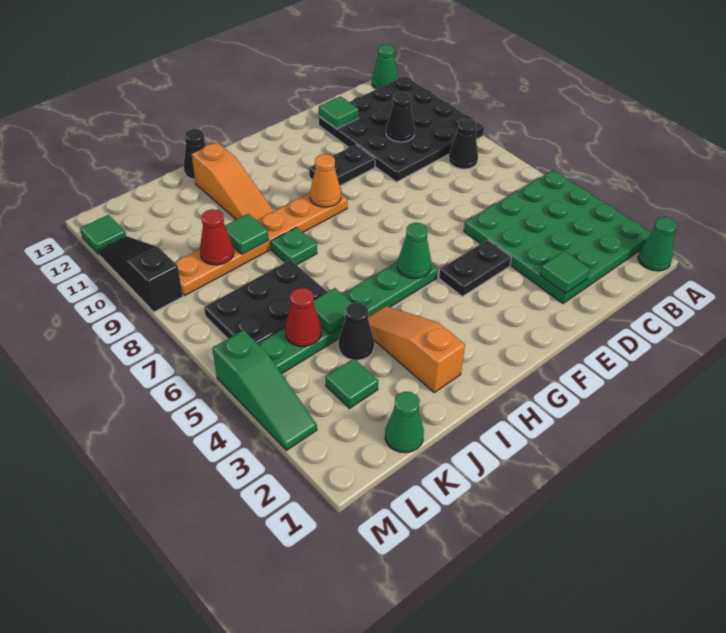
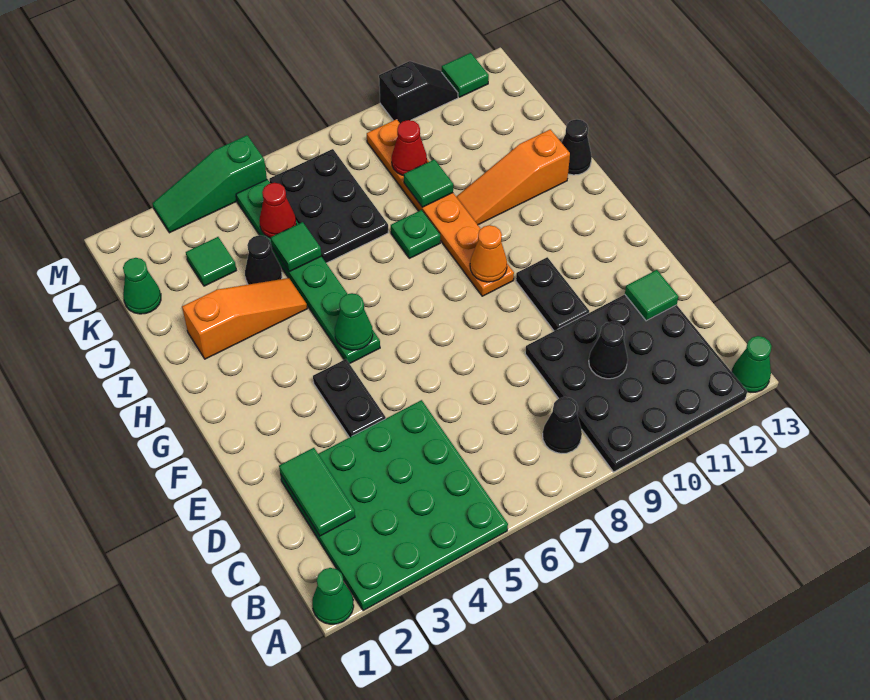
green tile D2 level 2 -> green tile C2:D2 level 2
black slope M9:M11 level 1 top 9 -> black slope M10:M11 level 1 top 10

